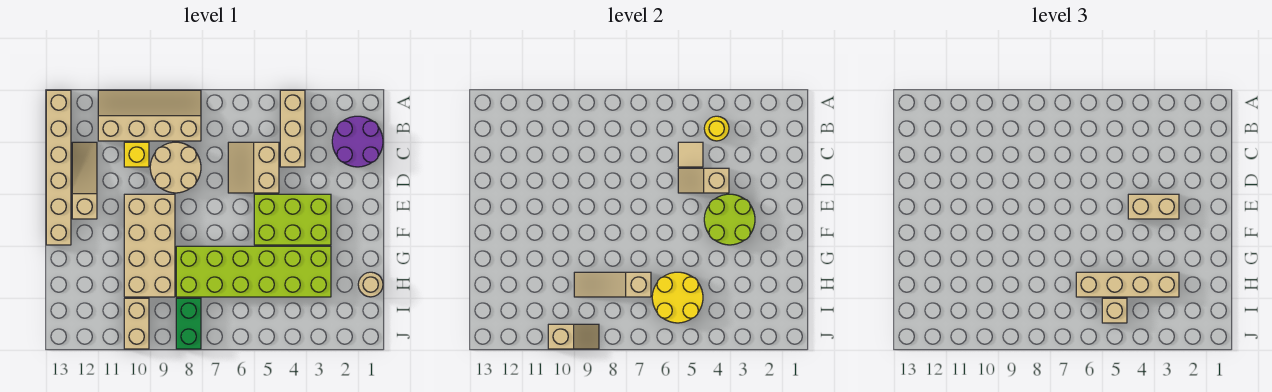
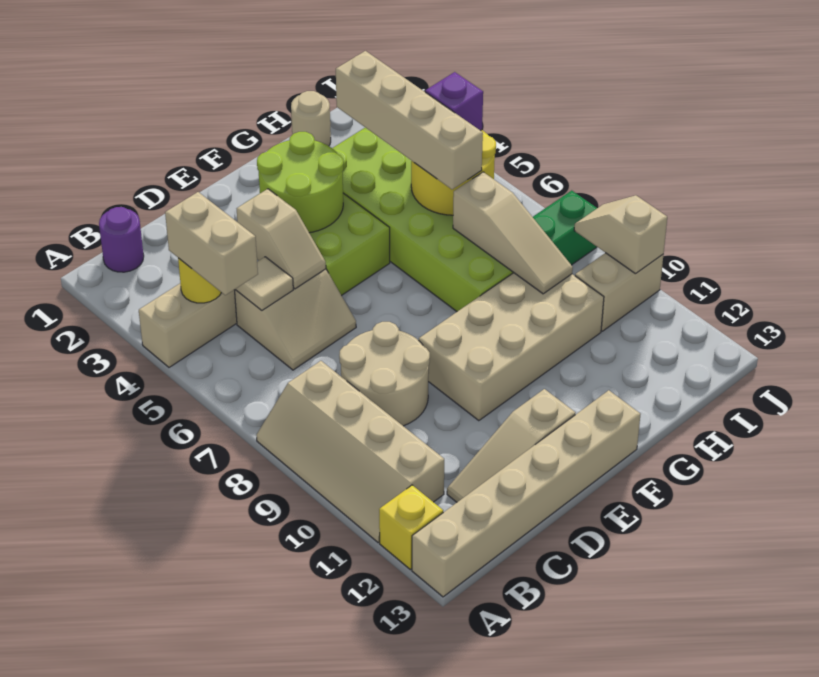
purple round brick B1:C2 level 1 -> purple round brick B1 level 1
yellow brick C10 level 1 -> yellow brick A12 level 1
tan brick E3:E4 level 3 -> tan brick B4:B5 level 3
tan brick I5 level 3 -> purple brick I5 level 3

